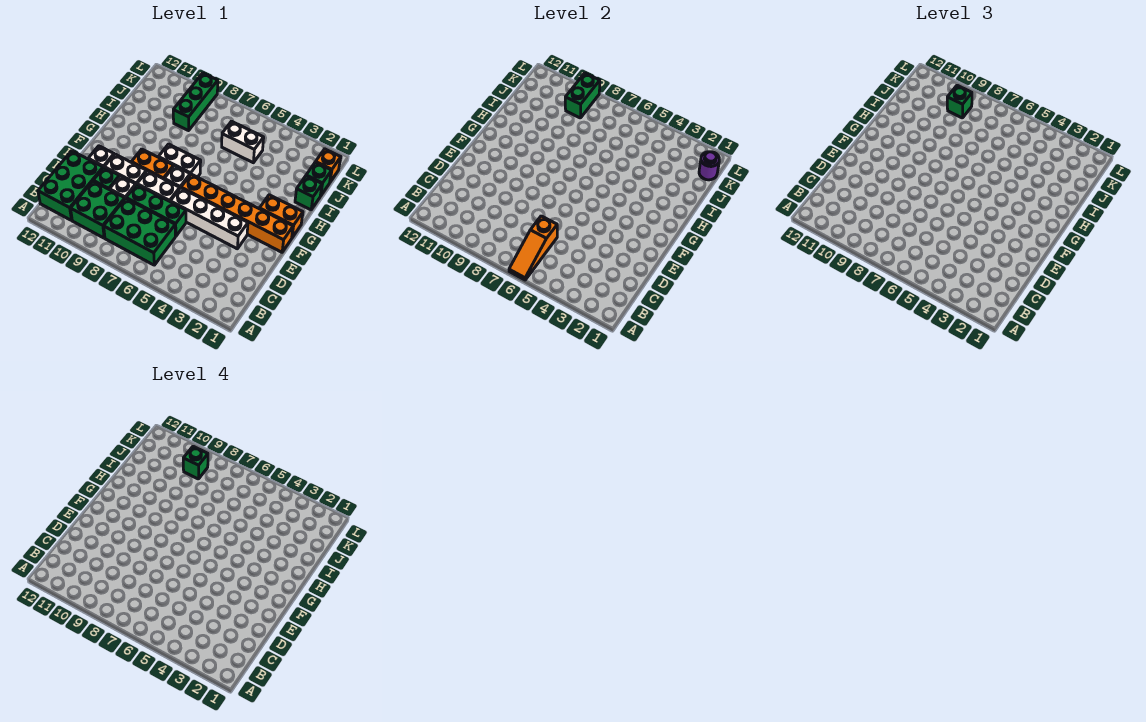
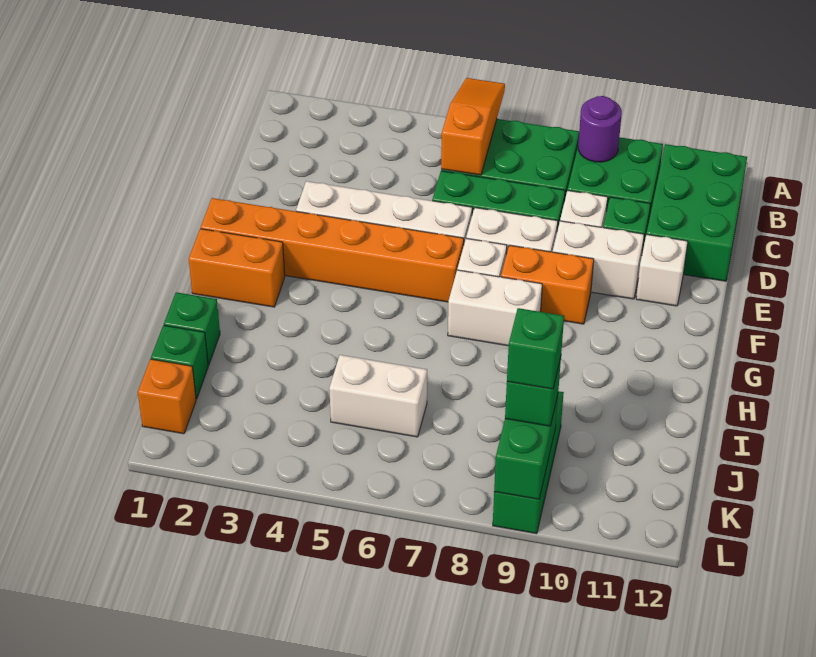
purple round brick K1 level 2 -> purple round brick B9 level 2

